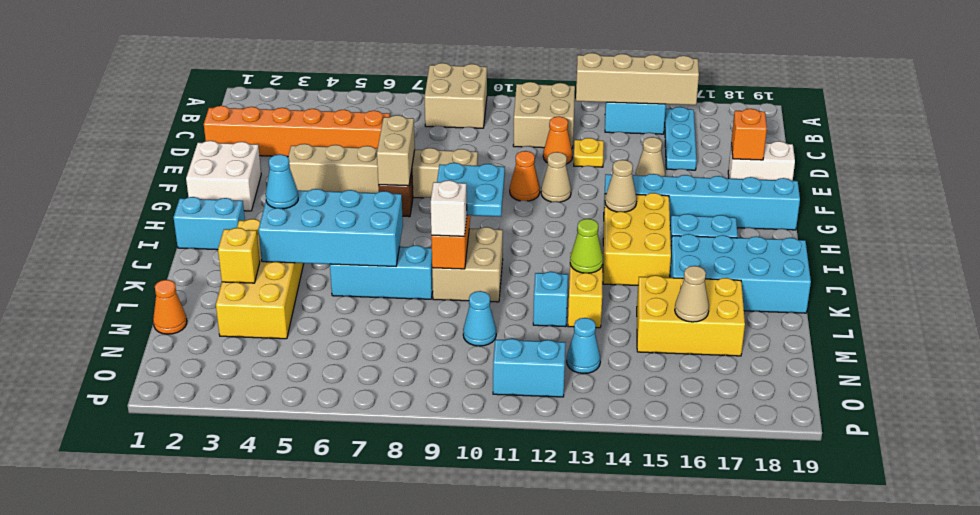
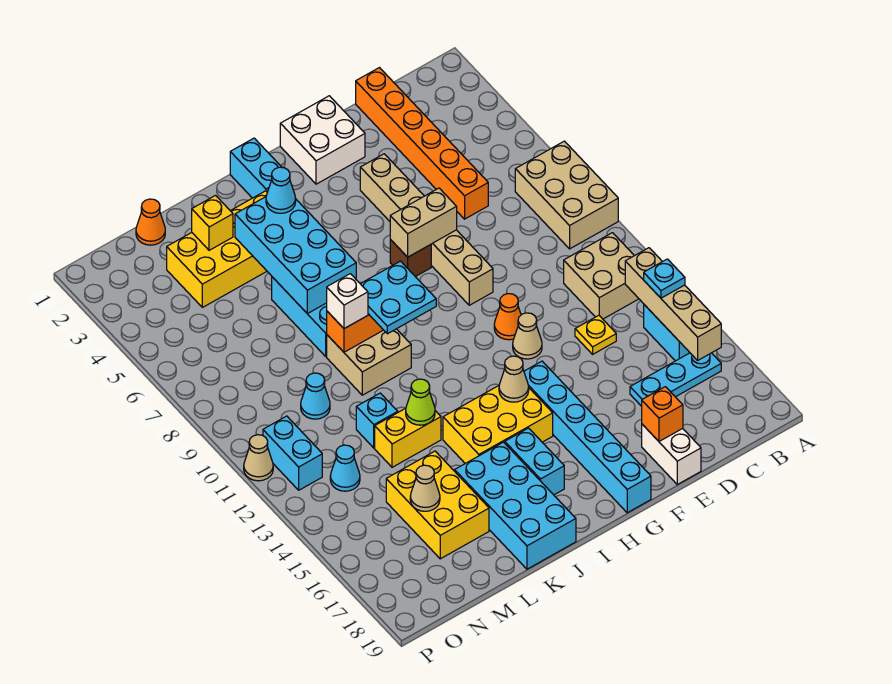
tan brick A8:B9 level 1 -> tan brick A7:B9 level 1
none -> cyan plate B14 level 3
orange cone D12 level 1 -> none
tan cone E15 level 1 -> tan cone P11 level 1

